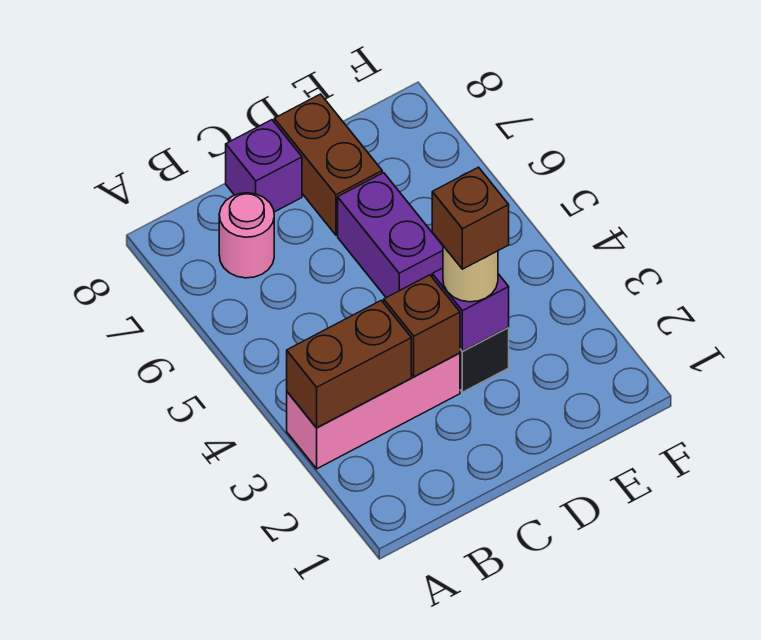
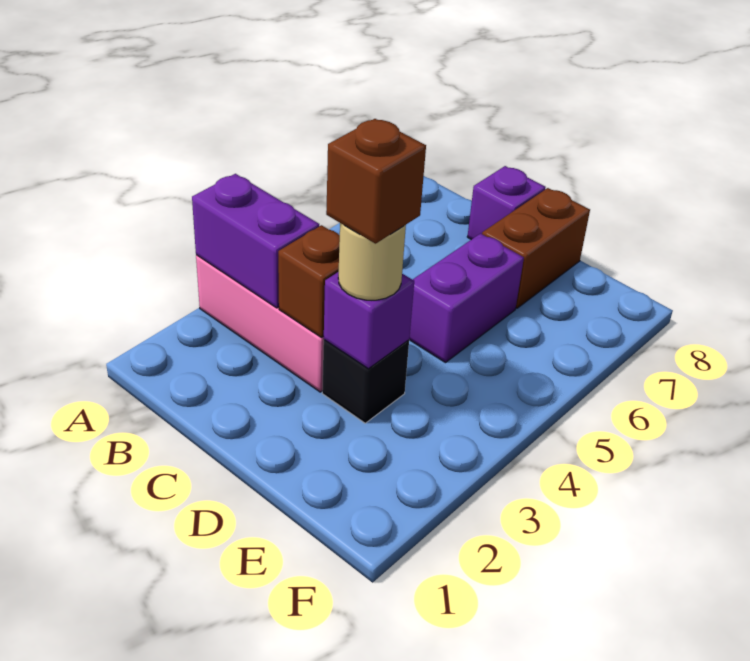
brown brick A3:B3 level 2 -> purple brick A3:B3 level 2
pink round brick B7 level 1 -> none

